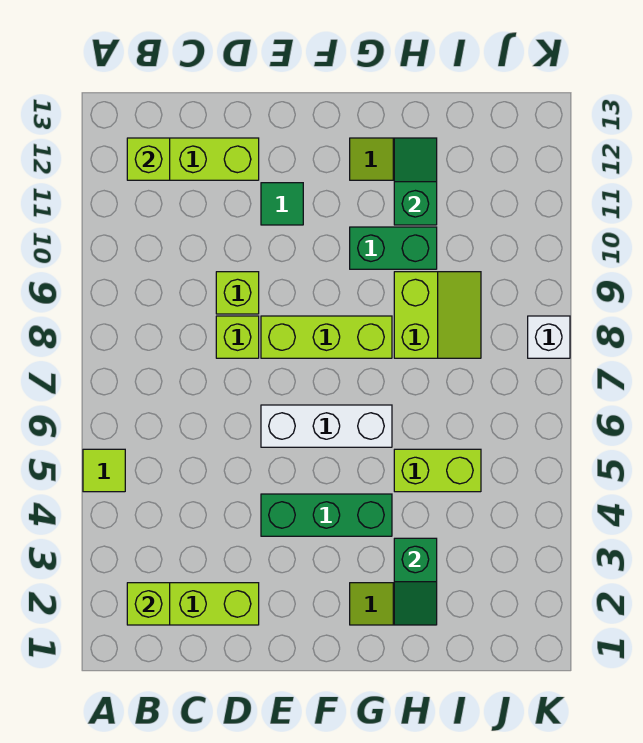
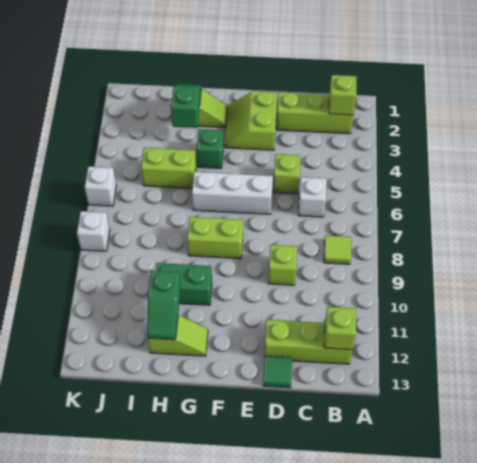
lime tile A5 level 1 -> lime tile B8 level 1
none -> white brick C6 level 1
lime brick D8 level 1 -> lime brick D5 level 1
green brick E4:G4 level 1 -> green brick G4 level 1
lime brick E8:G8 level 1 -> lime brick F8:G8 level 1
green tile E11 level 1 -> green tile D13 level 1
lime slope H8:I9 level 1 top H -> lime slope E2:F3 level 1 top E
none -> white brick K6 level 1

